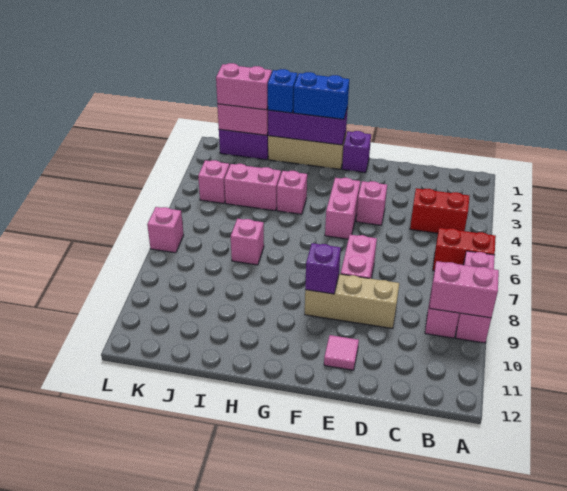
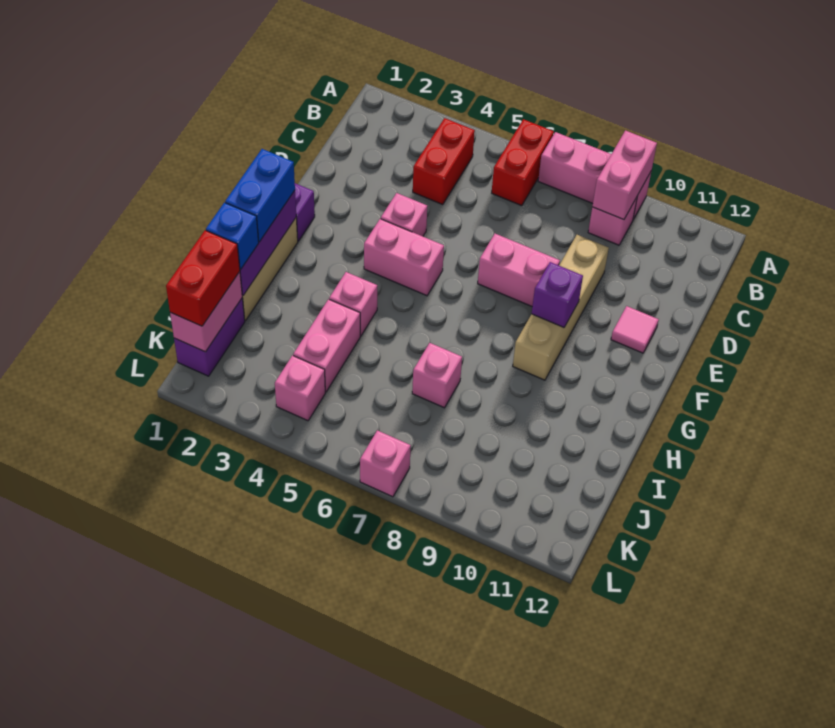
tan brick D9:F9 level 1 -> tan brick D9:G9 level 1
pink brick J1:K1 level 3 -> red brick J1:K1 level 3

